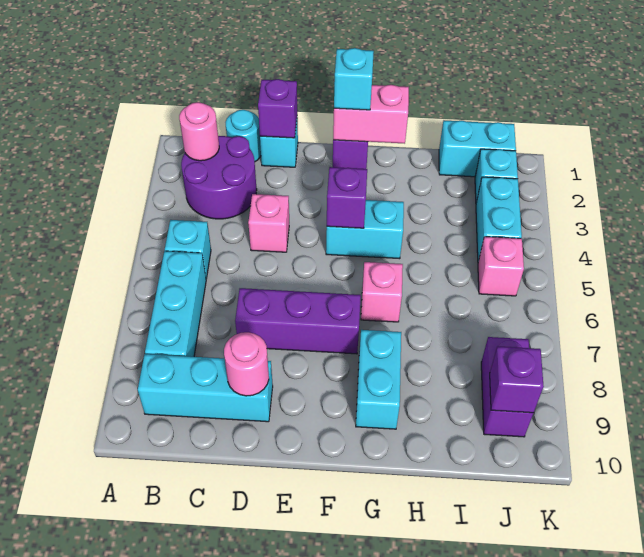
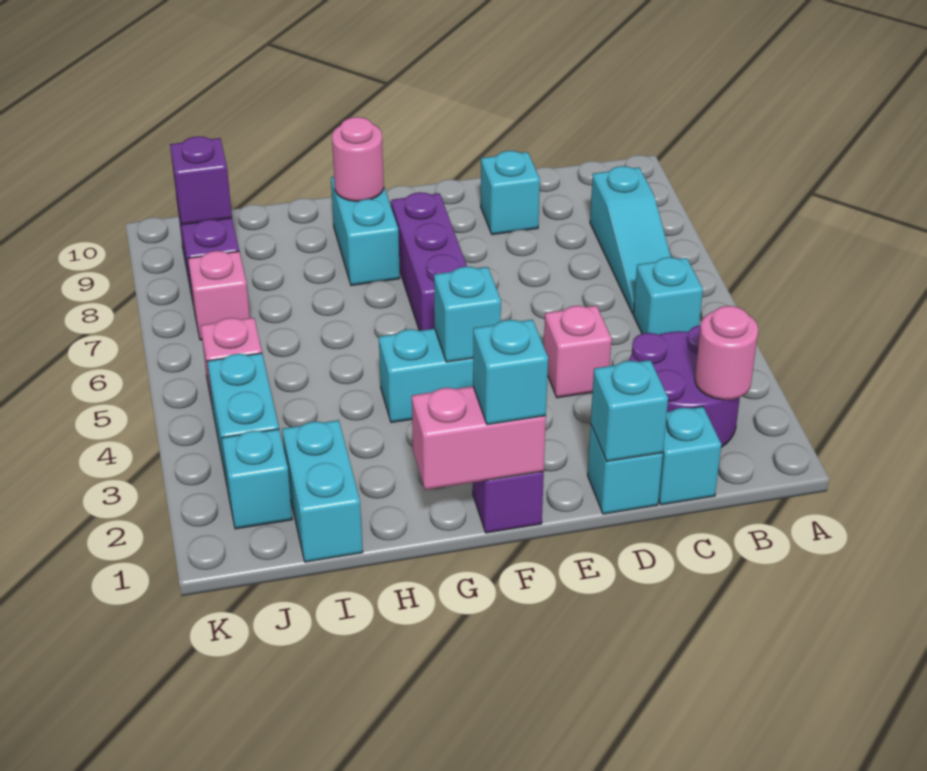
cyan brick B6:B8 level 1 -> cyan slope B6:B8 level 1 top 8
cyan brick B9:D9 level 1 -> cyan brick D9 level 1
cyan round brick C1 level 1 -> cyan brick C1 level 1
purple brick D1 level 2 -> cyan brick D1 level 2
purple brick D7:F7 level 1 -> purple brick F6:F8 level 1
pink round brick D9 level 2 -> pink round brick G9 level 2
purple brick F4 level 2 -> cyan brick F4 level 2
pink brick G6 level 1 -> pink brick J7 level 1
cyan brick I1:J1 level 1 -> cyan brick I1:I2 level 1

